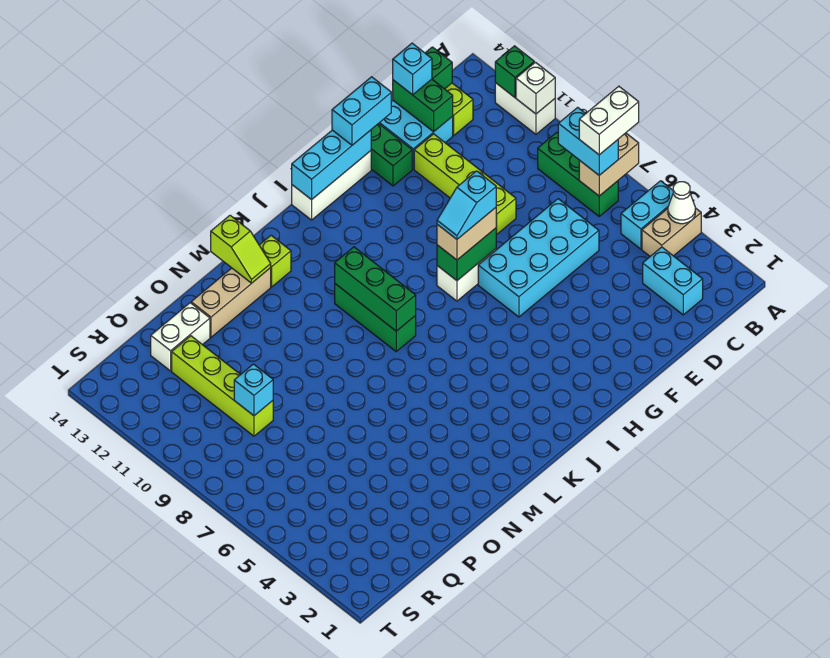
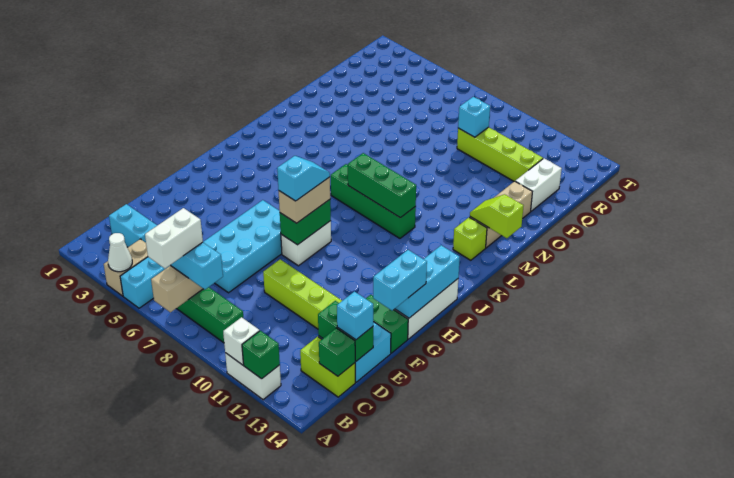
green brick K8:K10 level 1 -> green brick K7:K10 level 1

